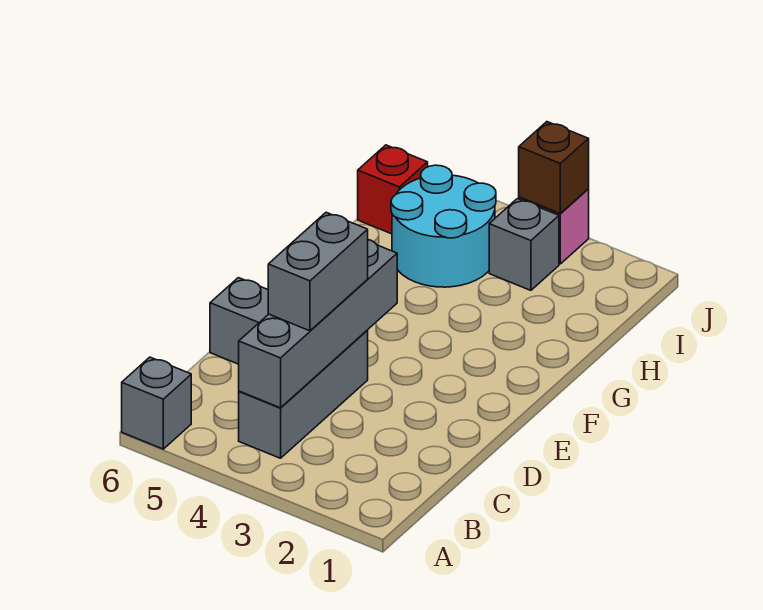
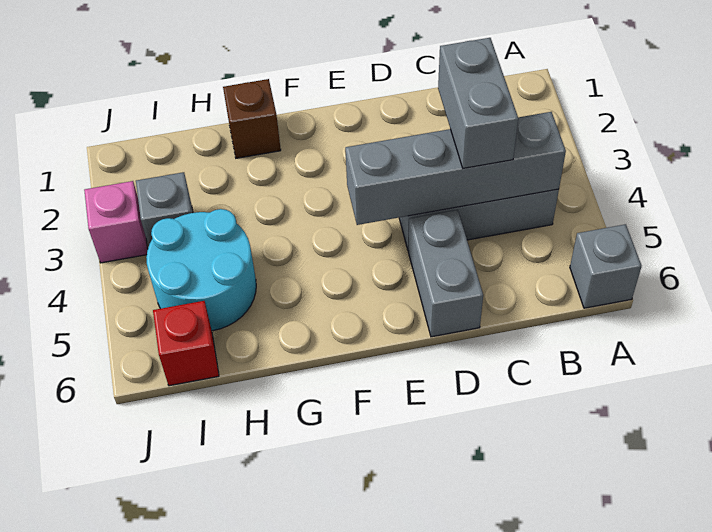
grey brick C4:D4 level 3 -> grey brick C3:C4 level 3
brown brick J3 level 2 -> brown brick G1 level 1

